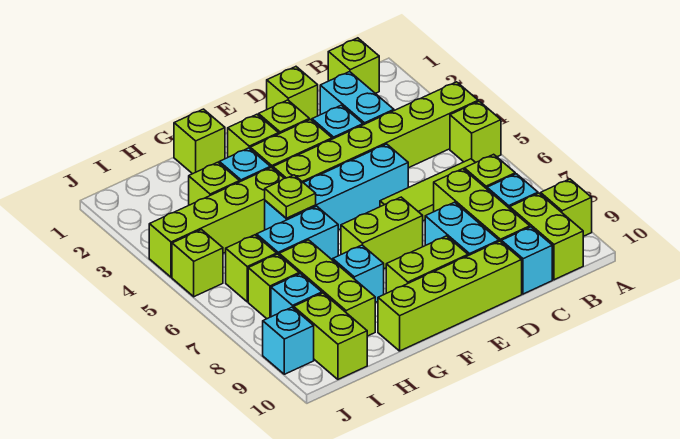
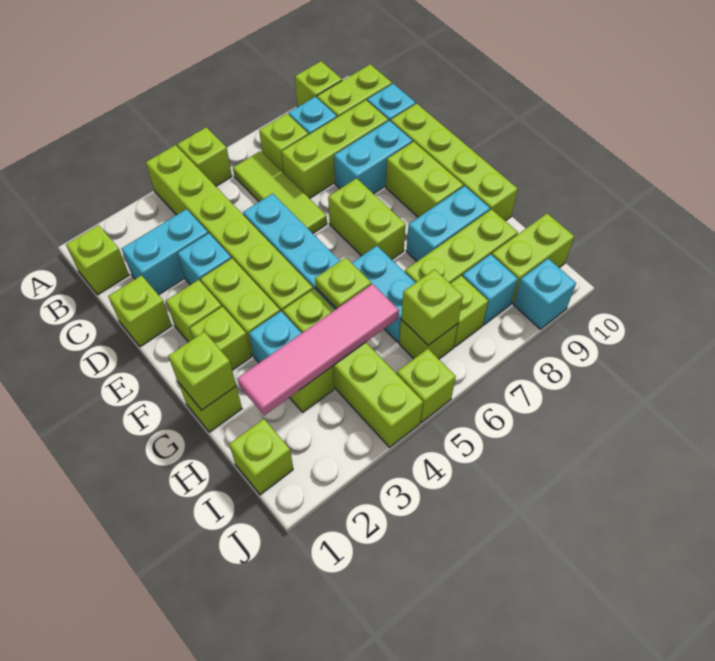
none -> lime brick G1 level 2
cyan brick G8 level 1 -> cyan brick G8:G9 level 1
none -> pink tile H2:H5 level 2
none -> lime brick I1 level 1
none -> lime brick I6 level 2

